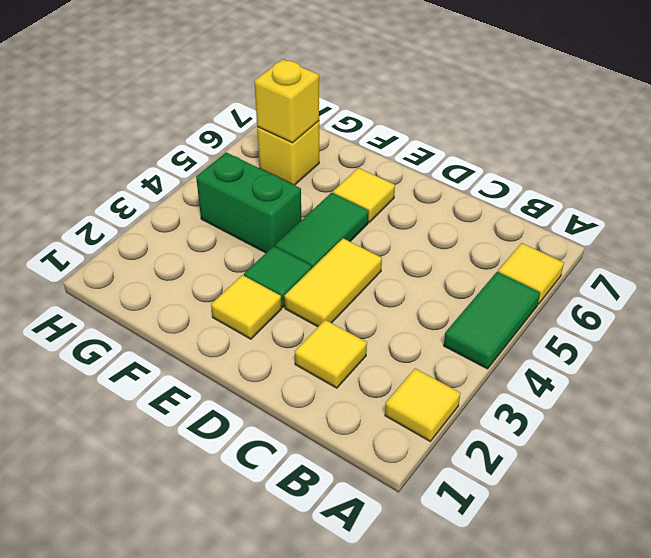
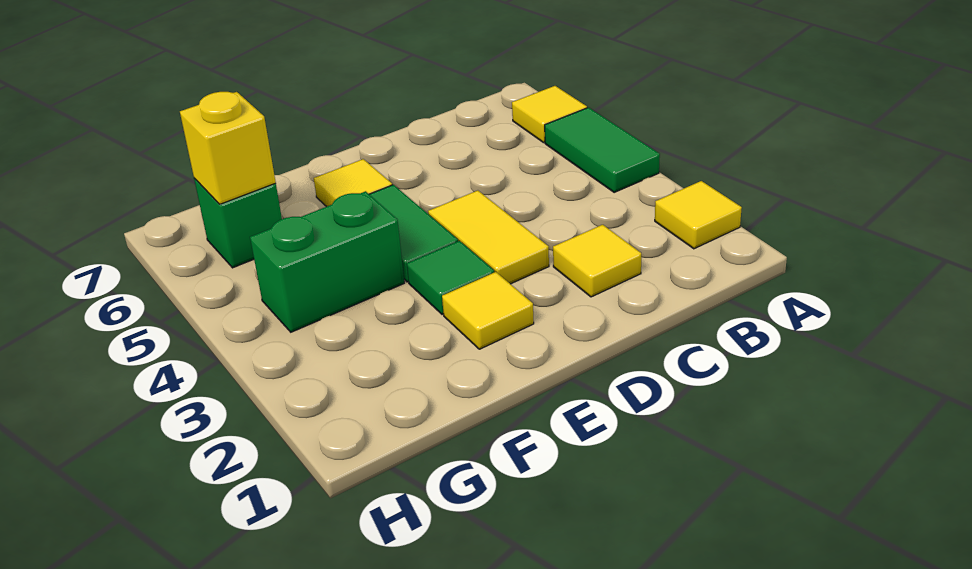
yellow brick G6 level 1 -> green brick G6 level 1

